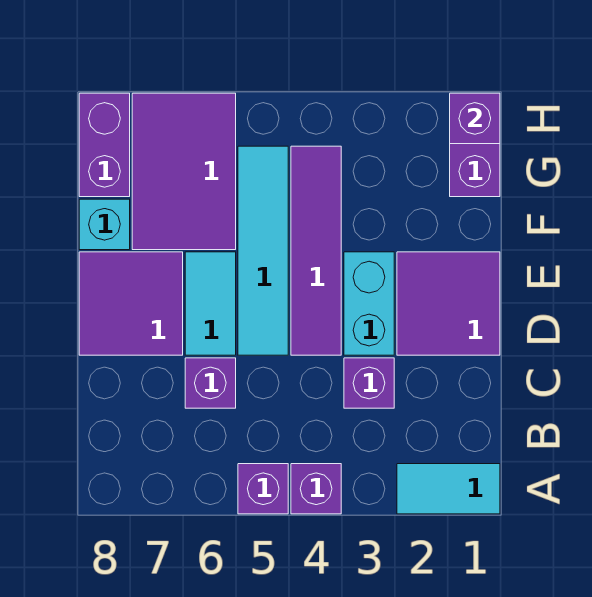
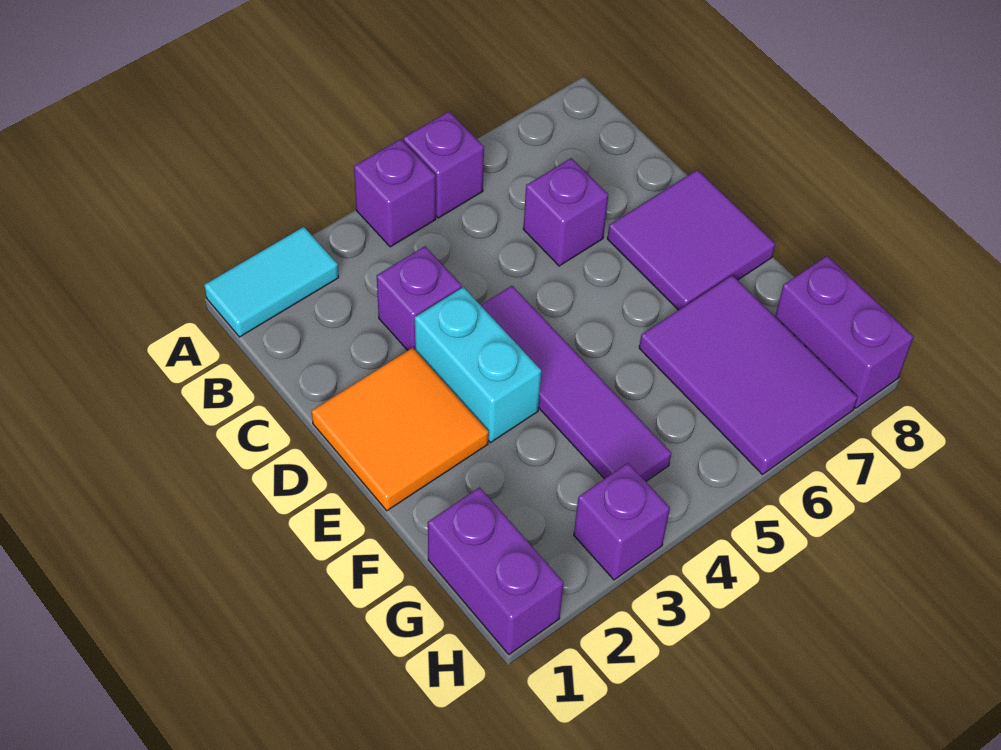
purple tile D1:E2 level 1 -> orange tile D1:E2 level 1
cyan tile D5:G5 level 1 -> none
cyan tile D6:E6 level 1 -> none
cyan brick F8 level 1 -> none
purple brick H1 level 2 -> purple brick H3 level 1

